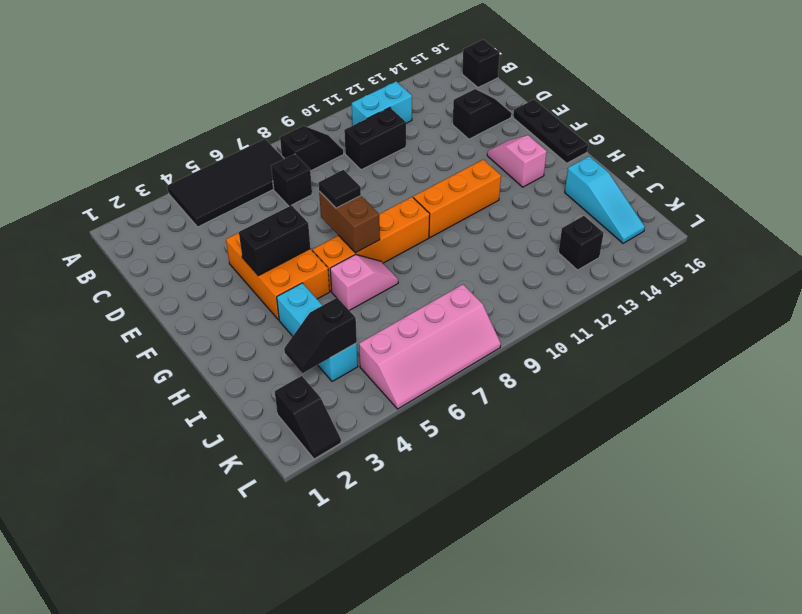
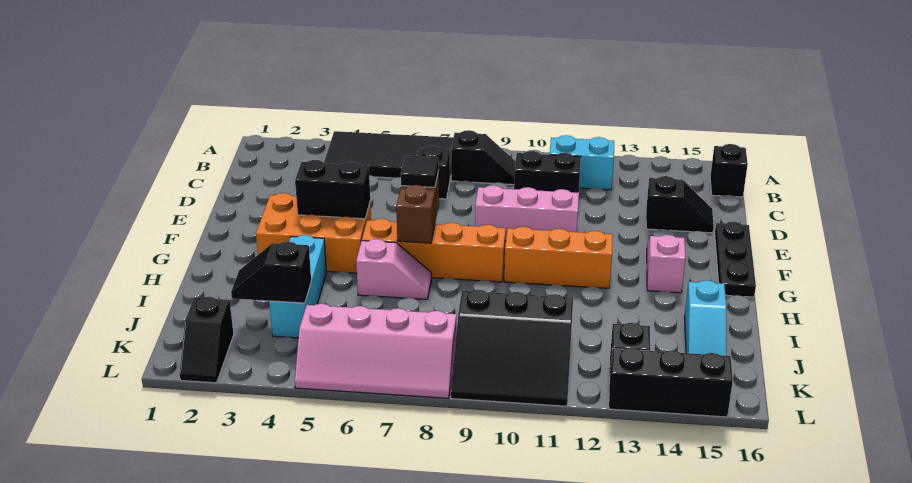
orange brick E4:G5 level 1 -> orange brick F3:G5 level 1
none -> pink brick E9:E11 level 1
none -> black slope J9:L11 level 1 top J
none -> black brick L13:L15 level 1

